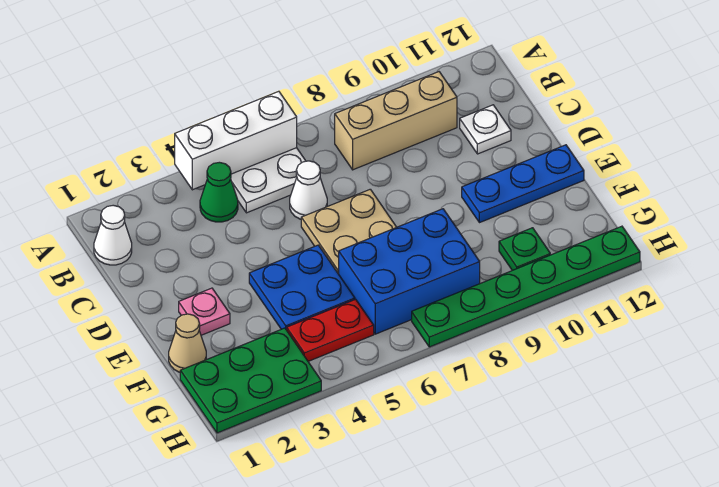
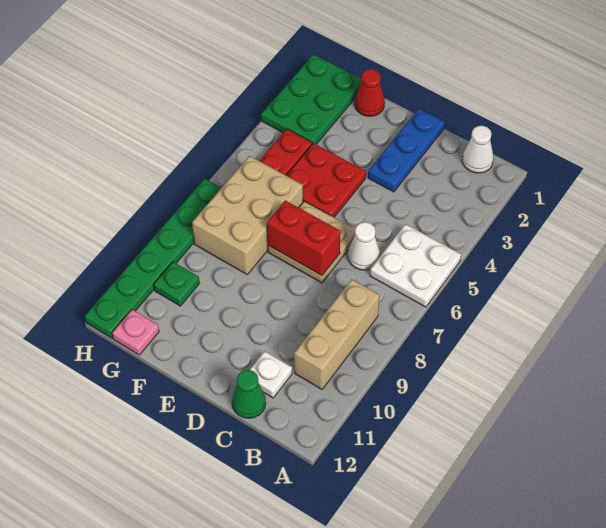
white brick A4:A6 level 2 -> none
green cone B4 level 1 -> green cone C12 level 1
none -> red brick D7:E7 level 2
pink plate E2 level 1 -> pink plate G12 level 1
blue plate E4:F5 level 1 -> red plate E4:F5 level 1
blue plate E10:E12 level 1 -> blue plate D1:D3 level 1
tan cone F1 level 1 -> red cone F1 level 1
blue brick F6:G8 level 1 -> tan brick F6:G8 level 1

